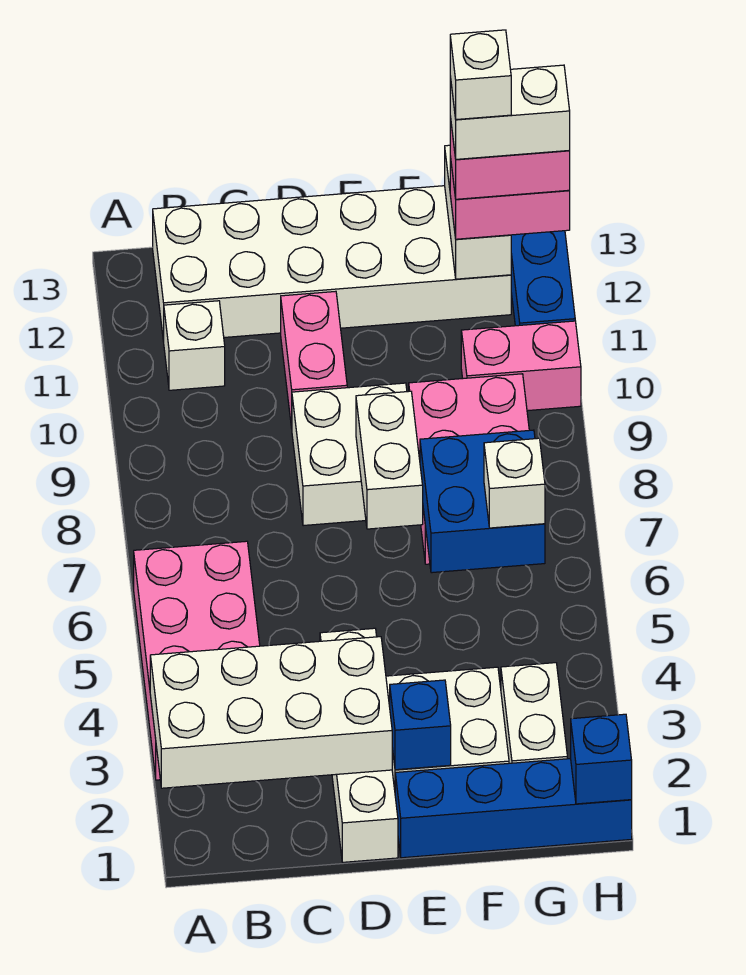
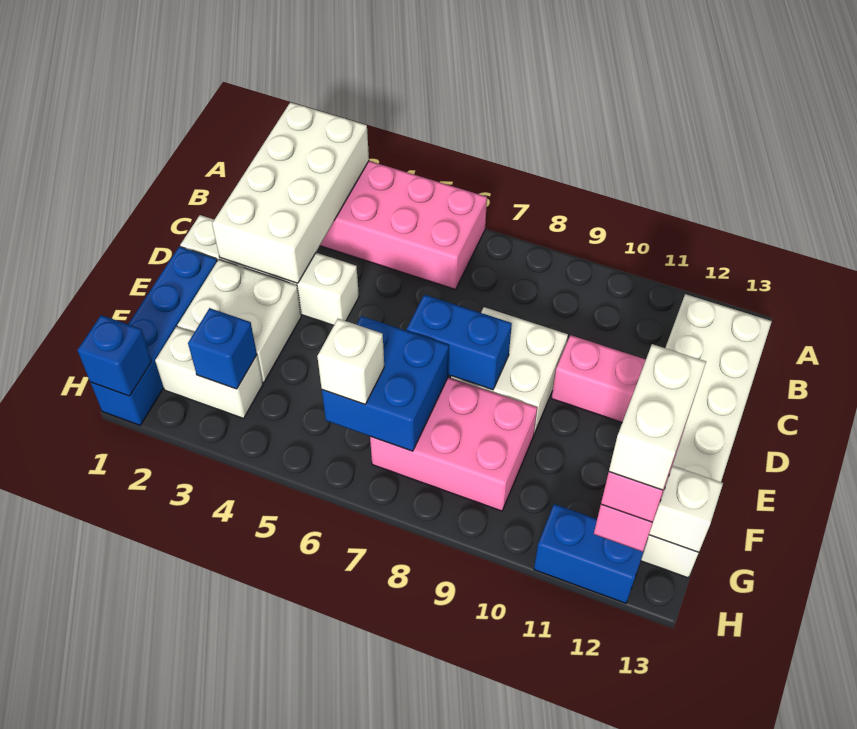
white brick B11 level 1 -> none
blue brick E2 level 2 -> blue brick G3 level 2
white brick E7:E8 level 2 -> blue brick E7:E8 level 2
pink brick G10:H10 level 1 -> none
white brick G12 level 6 -> none

